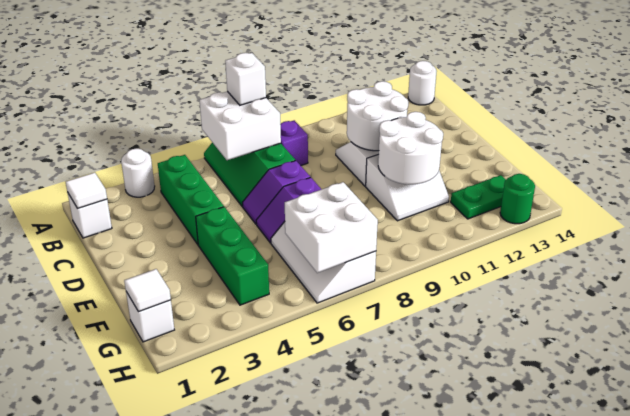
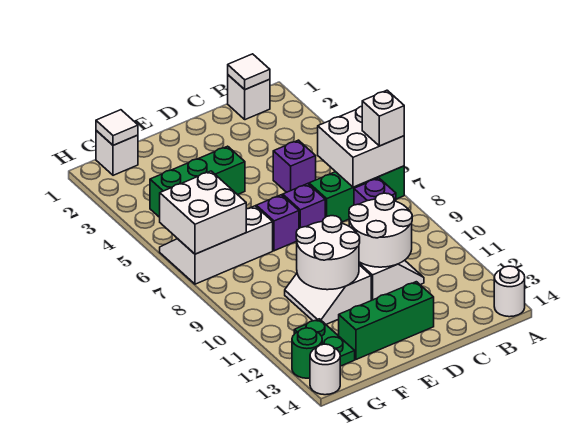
white round brick A3 level 1 -> white round brick H14 level 1
green brick B4:D4 level 1 -> green brick D13:F13 level 1
none -> purple brick C5 level 1

